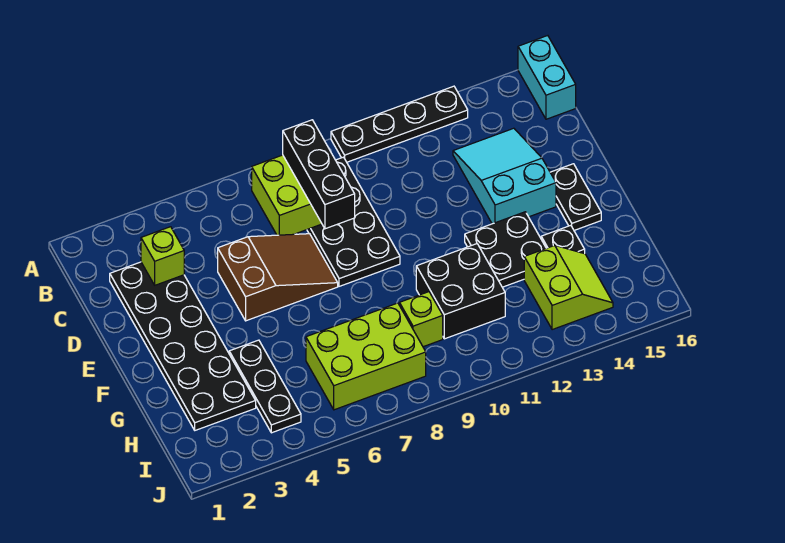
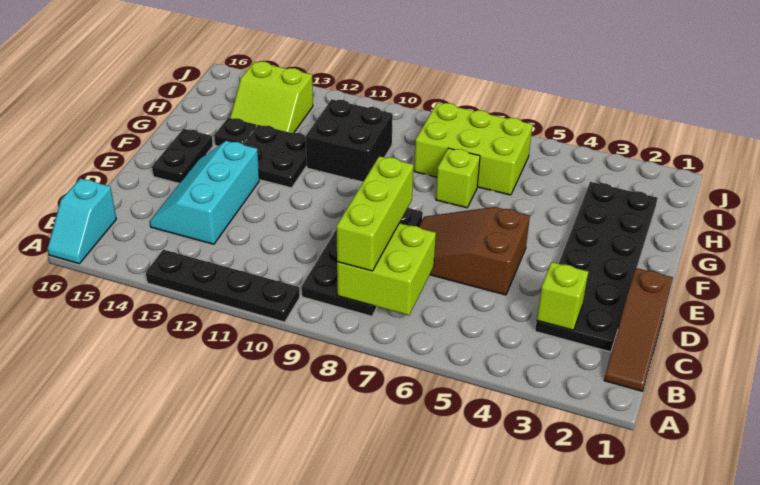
cyan brick A16:B16 level 1 -> cyan slope A16:B16 level 1 top B
none -> brown slope B1:D1 level 1 top D
black brick B8:D8 level 3 -> lime brick B8:D8 level 3
cyan slope C13:E14 level 1 top E -> cyan slope C13:E14 level 1 top 13
black plate G4:I4 level 1 -> none
lime brick H9 level 1 -> lime brick G7 level 1
lime slope H13:I14 level 1 top 13 -> lime slope H13:I14 level 1 top I

